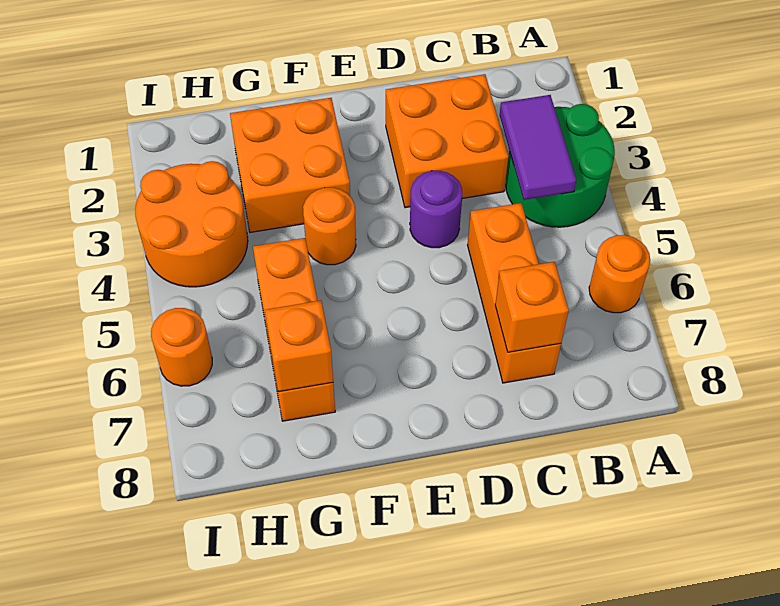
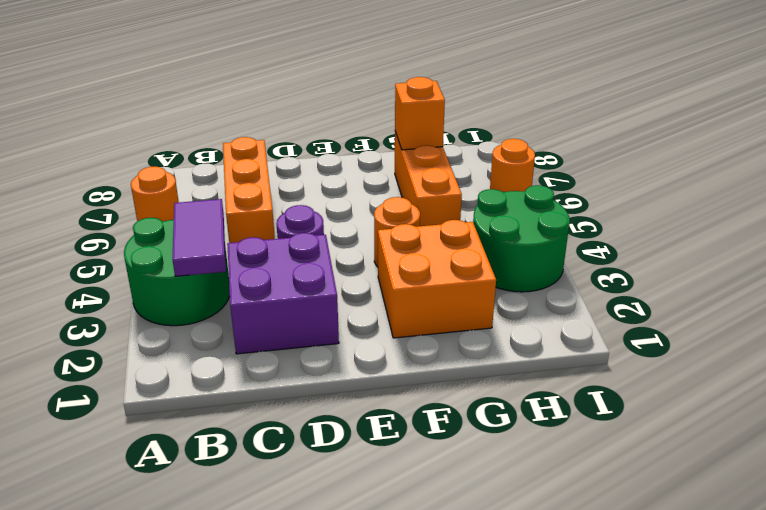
orange brick C2:D3 level 1 -> purple brick C2:D3 level 1
orange brick C7 level 2 -> none
orange round brick H3:I4 level 1 -> green round brick H3:I4 level 1

